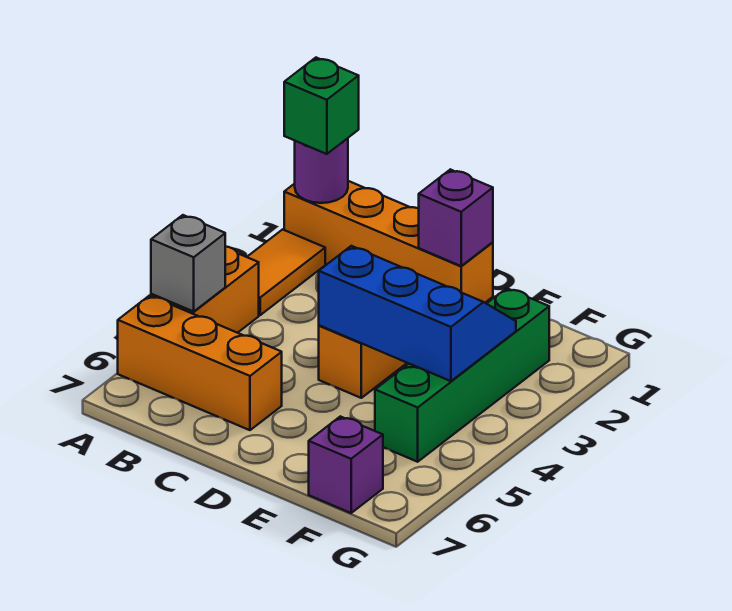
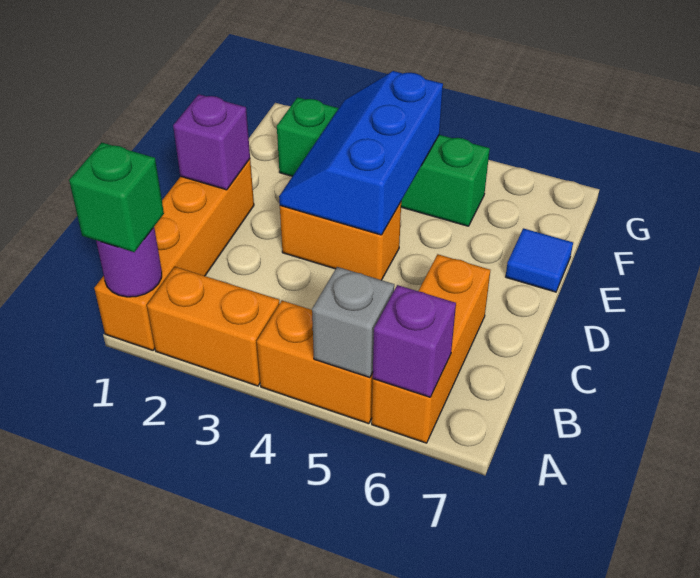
orange tile A2:A3 level 1 -> orange brick A2:A3 level 1
none -> blue tile E7 level 1
purple brick F7 level 1 -> purple brick A6 level 2

